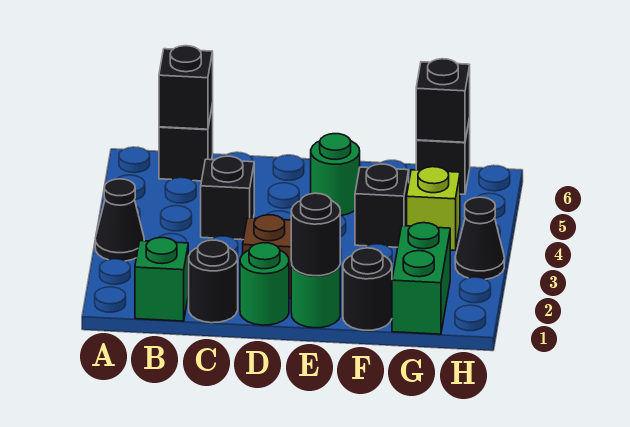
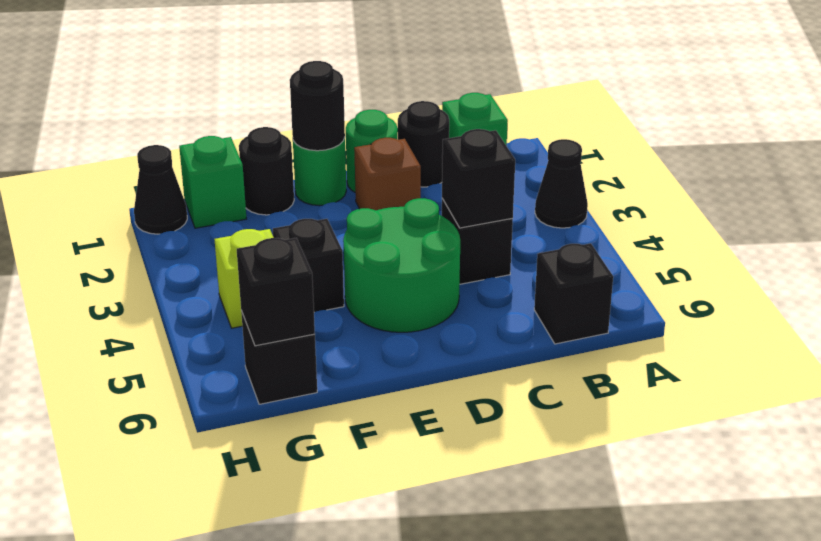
black brick B6 level 2 -> black brick C4 level 2
green round brick E5 level 1 -> green round brick D4:E5 level 1
green brick G1:G2 level 1 -> green brick G1 level 1
black cone H3 level 1 -> black cone H1 level 1

